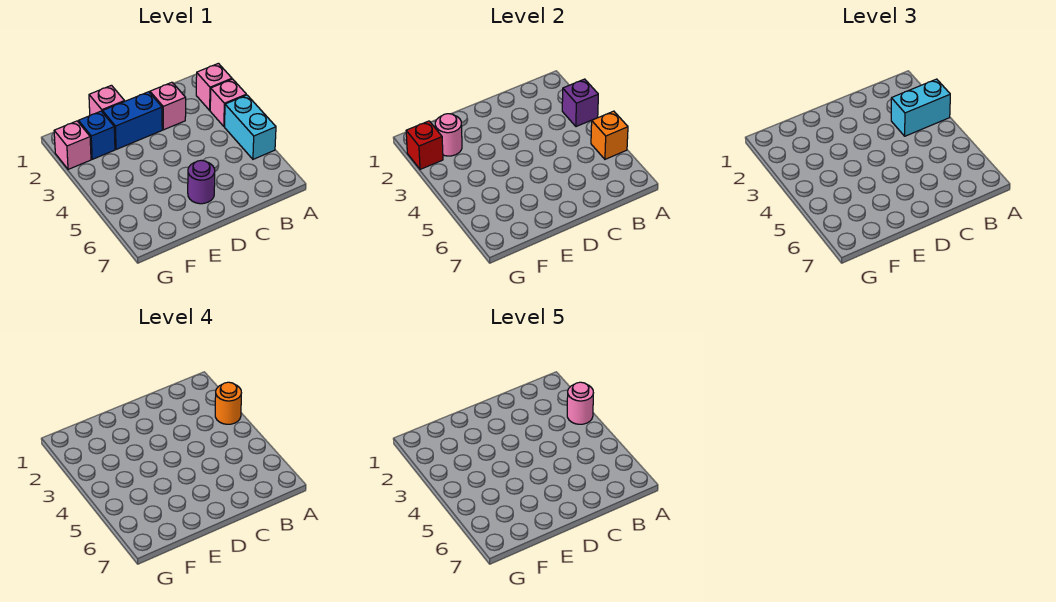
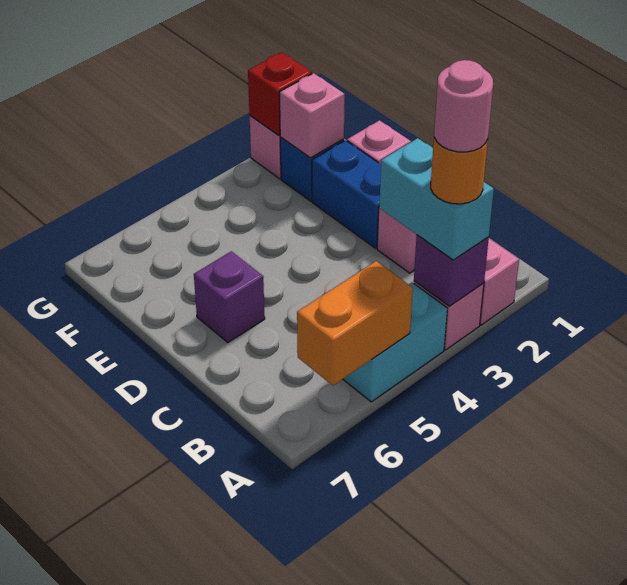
orange brick A5 level 2 -> orange brick A5:A6 level 2
purple round brick D6 level 1 -> purple brick D6 level 1
pink round brick F2 level 2 -> pink brick F2 level 2

